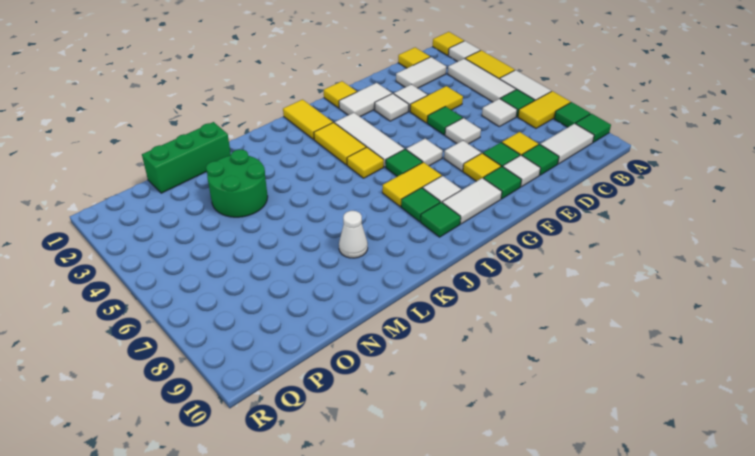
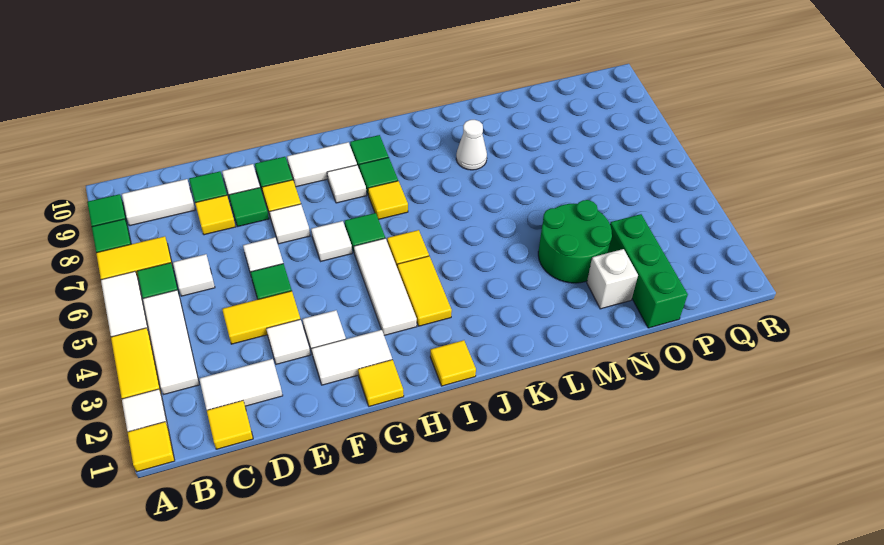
yellow tile H7:I7 level 1 -> yellow tile I7 level 1
yellow tile I1:I2 level 1 -> yellow tile I1 level 1
green brick M1:O1 level 1 -> green brick O1:O3 level 1
none -> white brick N2 level 1

